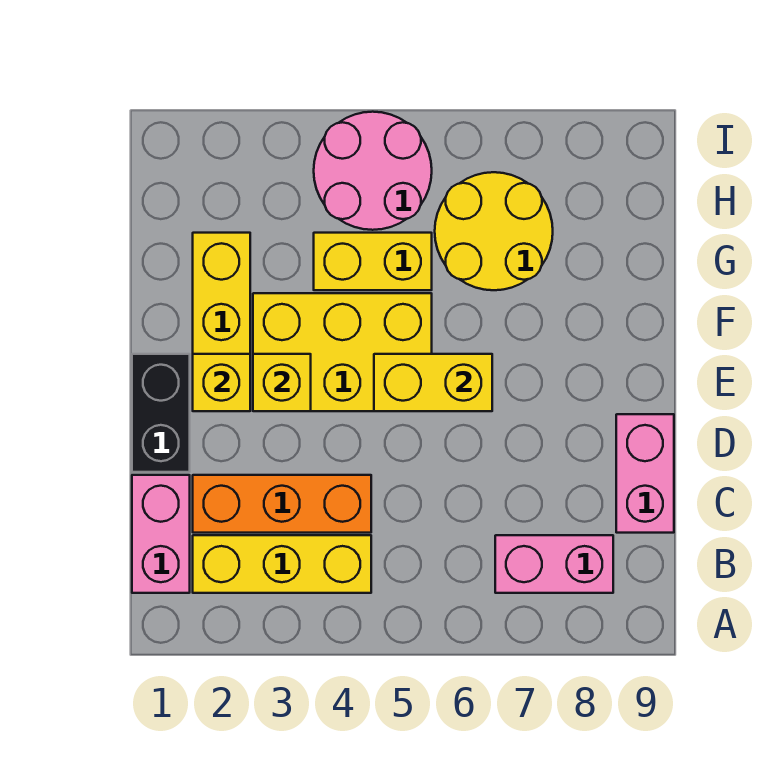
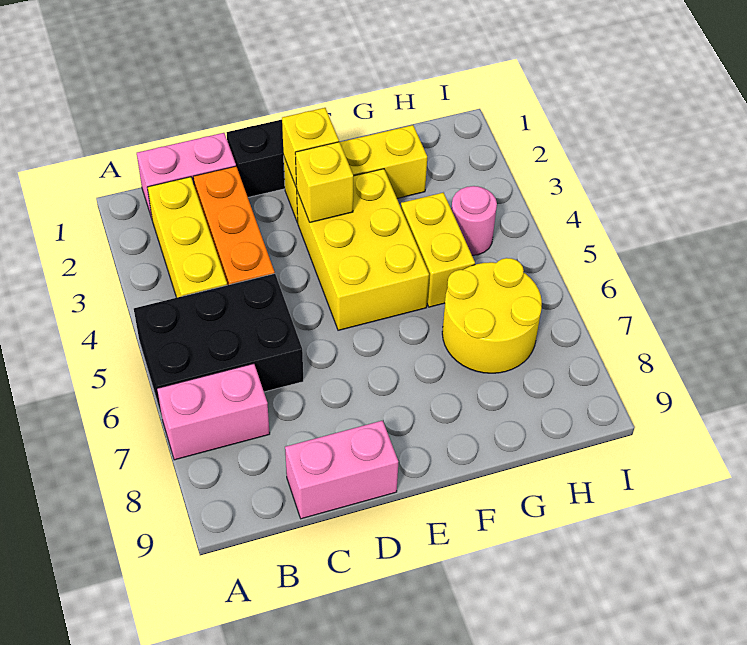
none -> black brick A5:C6 level 1
pink brick B7:B8 level 1 -> pink brick A7:B7 level 1
yellow brick E5:E6 level 2 -> none
pink round brick H4:I5 level 1 -> pink round brick H4 level 1

